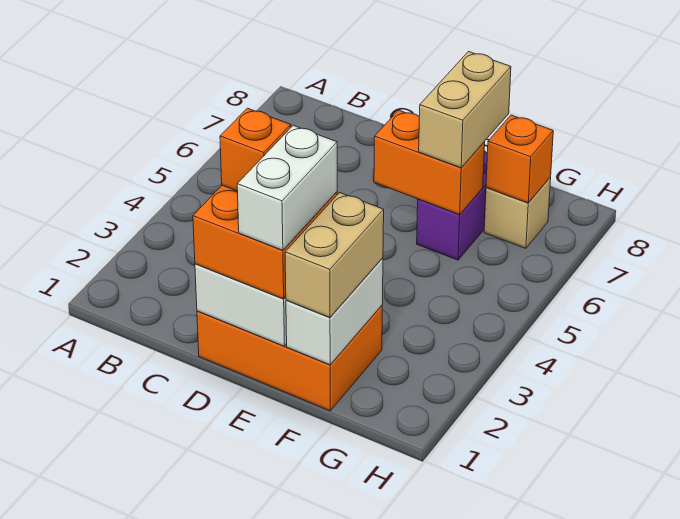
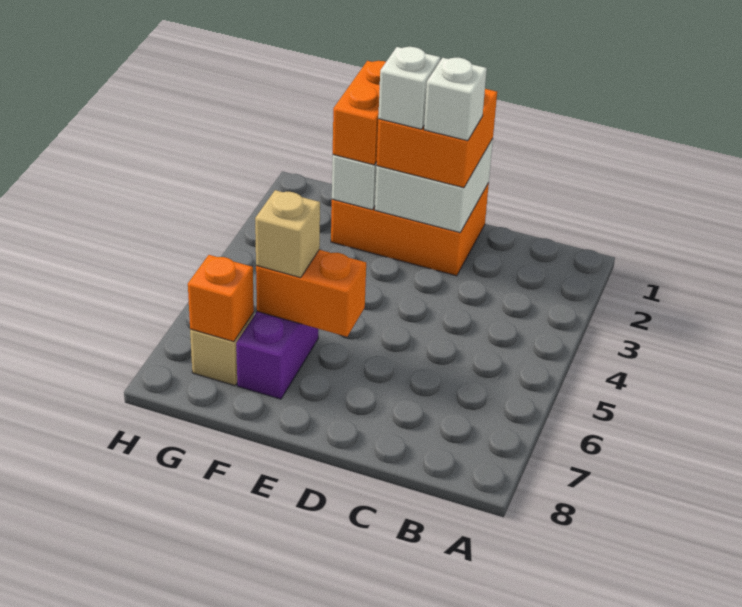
orange brick D2 level 4 -> white brick D2 level 4
white brick E1:E2 level 4 -> white brick E2 level 4
tan brick F1:F2 level 3 -> orange brick F1:F2 level 3
tan brick F6:F7 level 3 -> tan brick F6 level 3

